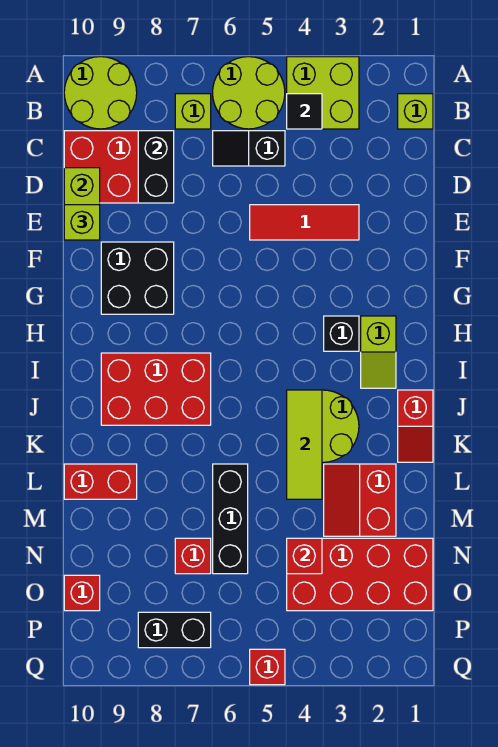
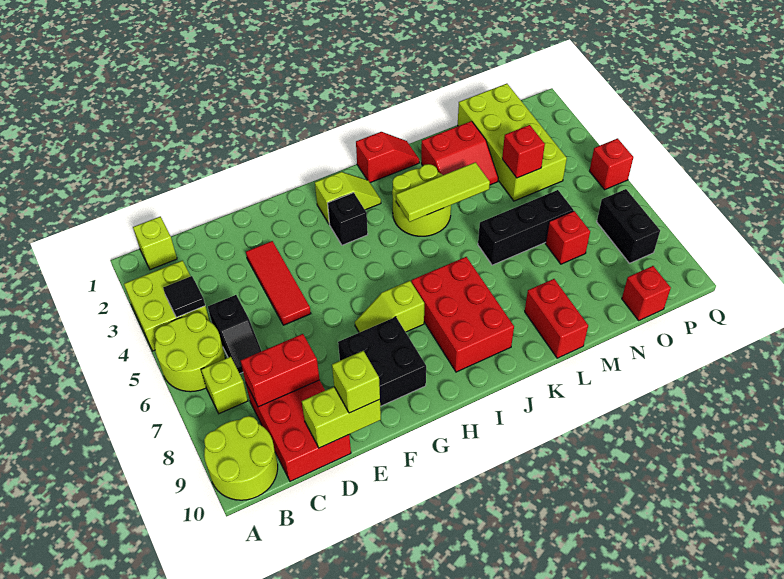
black brick C8:D8 level 2 -> red brick C8:D8 level 2
none -> lime slope G7:H7 level 1 top H
red brick N1:O4 level 1 -> lime brick N1:O4 level 1

